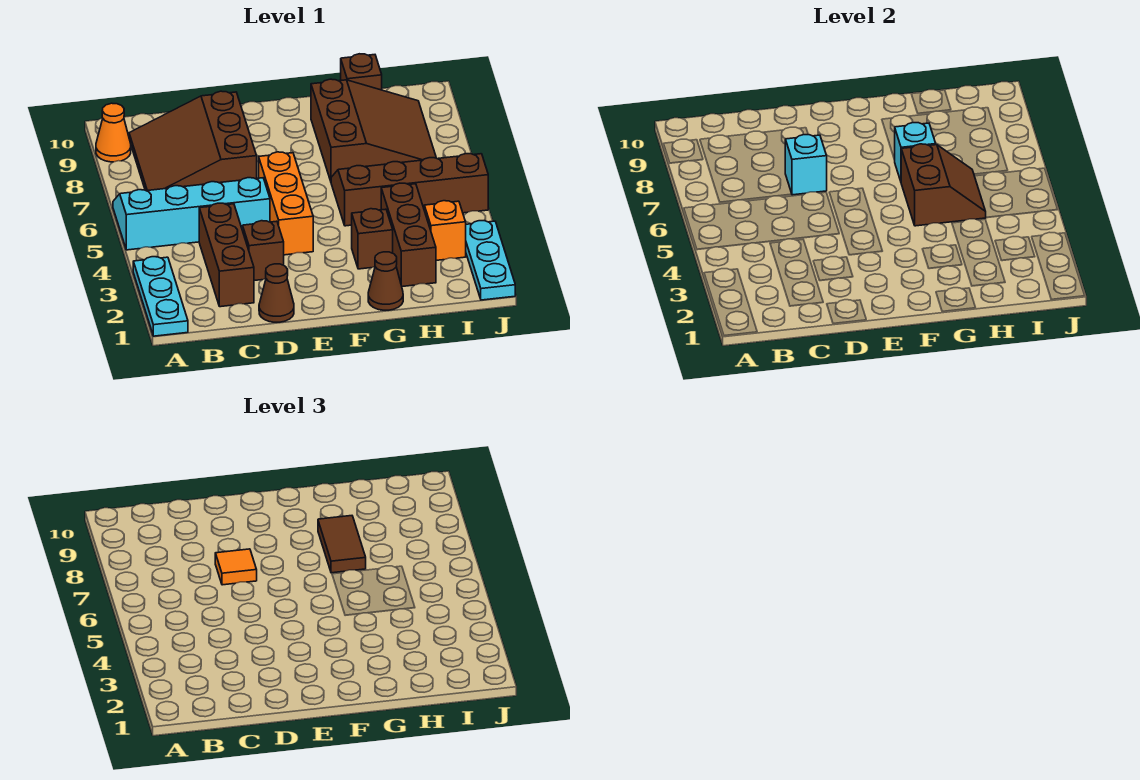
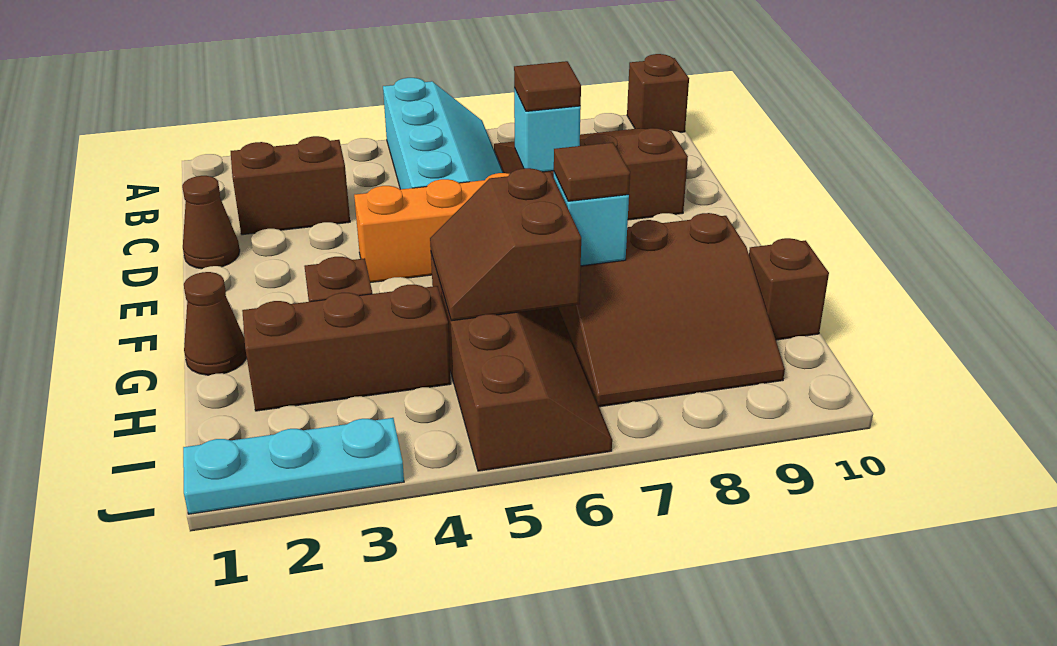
cyan plate A1:A3 level 1 -> none
orange cone A9 level 1 -> none
brown brick C2:C4 level 1 -> brown brick C2:C3 level 1
brown brick D3 level 1 -> brown brick A10 level 1
orange tile D7 level 3 -> brown tile D7 level 3
brown slope G5:H6 level 2 top G -> brown slope G5:H6 level 2 top 6
brown tile G7:G8 level 3 -> brown tile G7 level 3
orange brick I3 level 1 -> none

